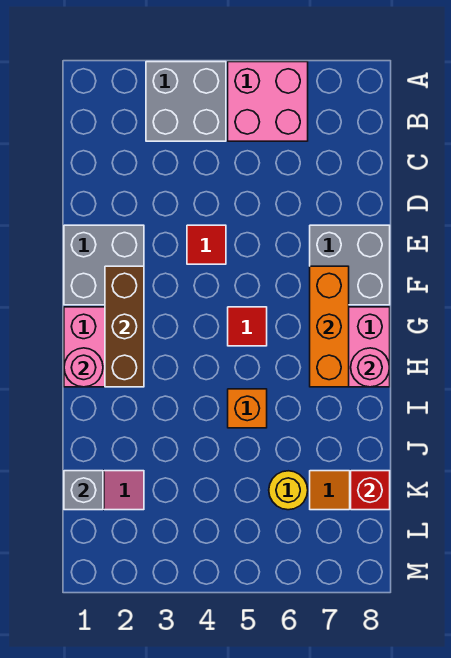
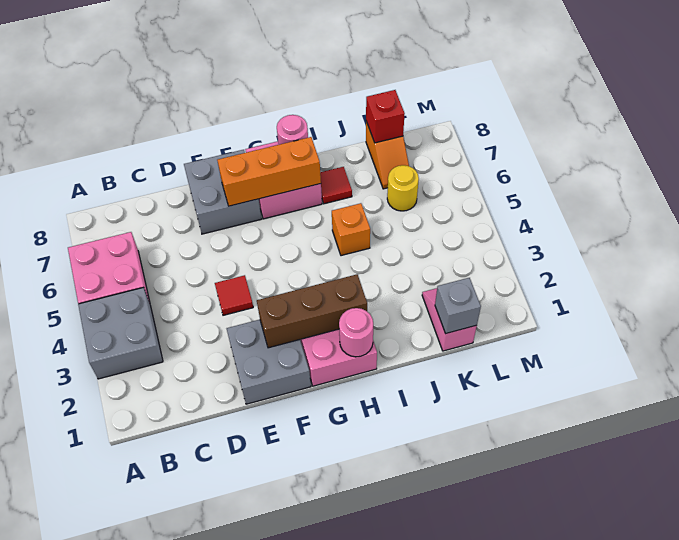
red tile G5 level 1 -> red tile I7 level 1

